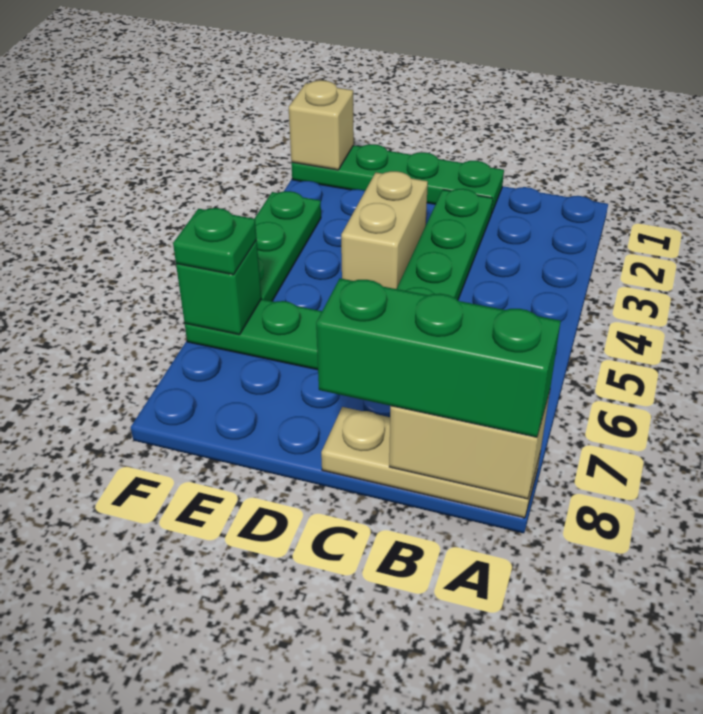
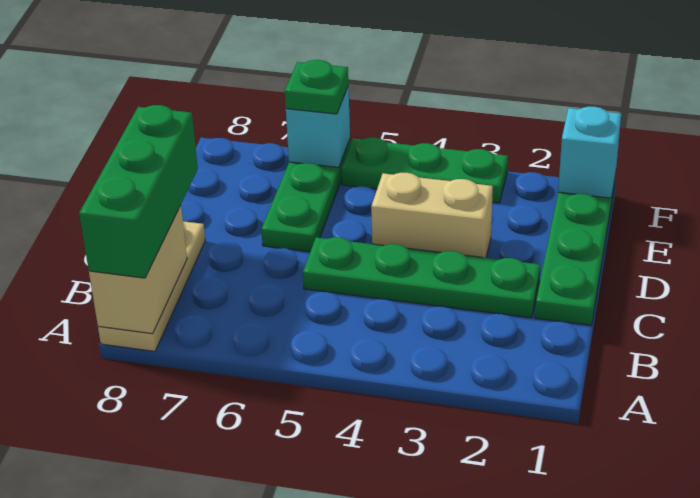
tan brick F1 level 2 -> cyan brick F1 level 2
green brick F6 level 2 -> cyan brick F6 level 2

